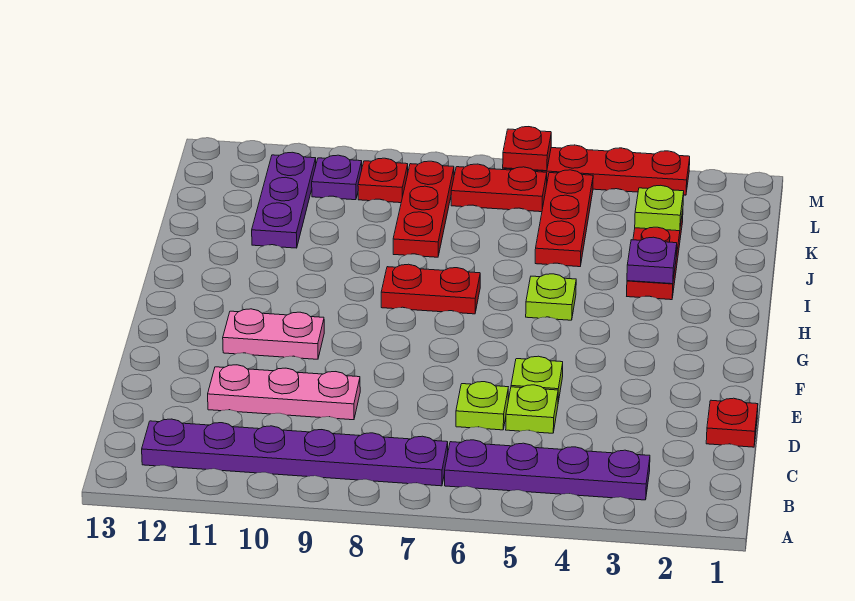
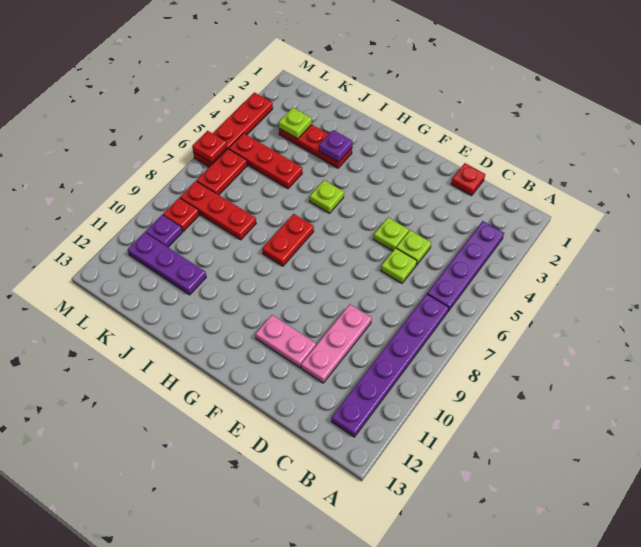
pink plate F10:F11 level 1 -> pink plate E11:F11 level 1

